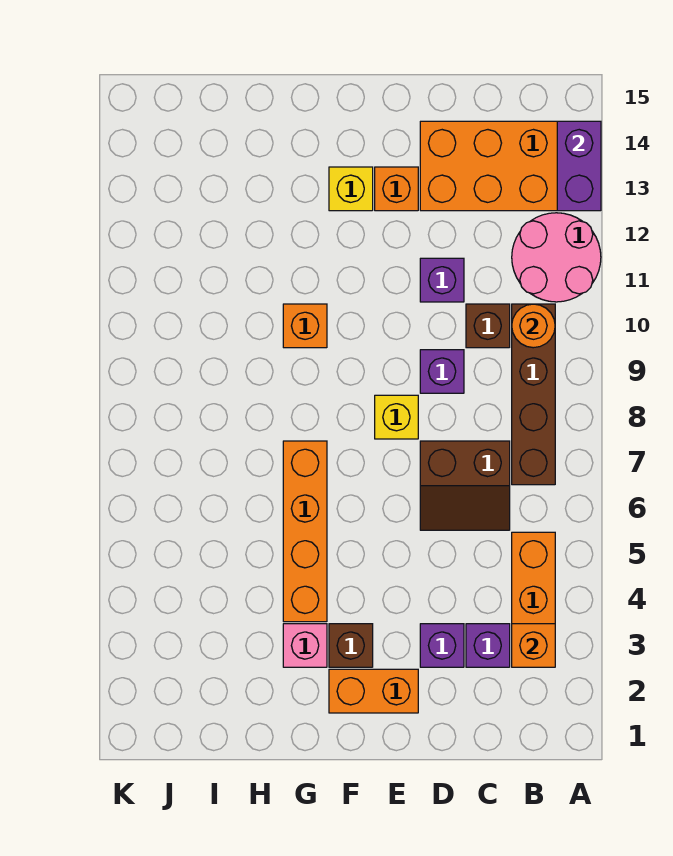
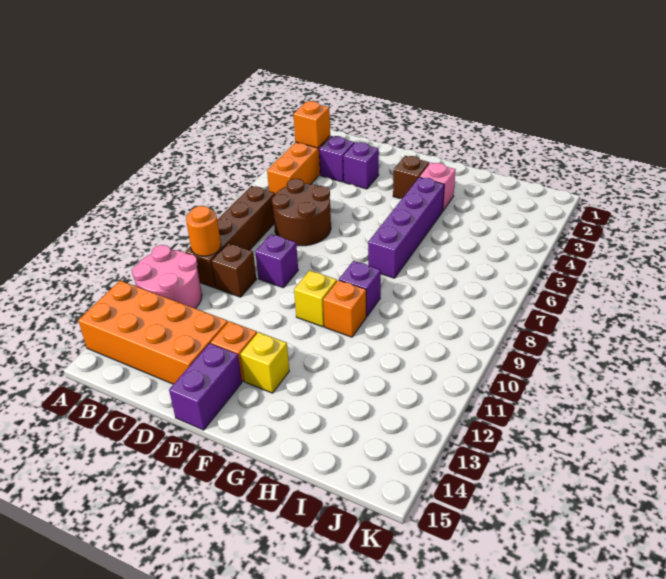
purple brick A13:A14 level 2 -> purple brick E14:E15 level 1
brown slope C6:D7 level 1 top 7 -> brown round brick C6:D7 level 1
purple brick D11 level 1 -> purple brick G9 level 1
orange brick E2:F2 level 1 -> none
yellow brick E8 level 1 -> yellow brick F10 level 1
orange brick G4:G7 level 1 -> purple brick G4:G7 level 1

